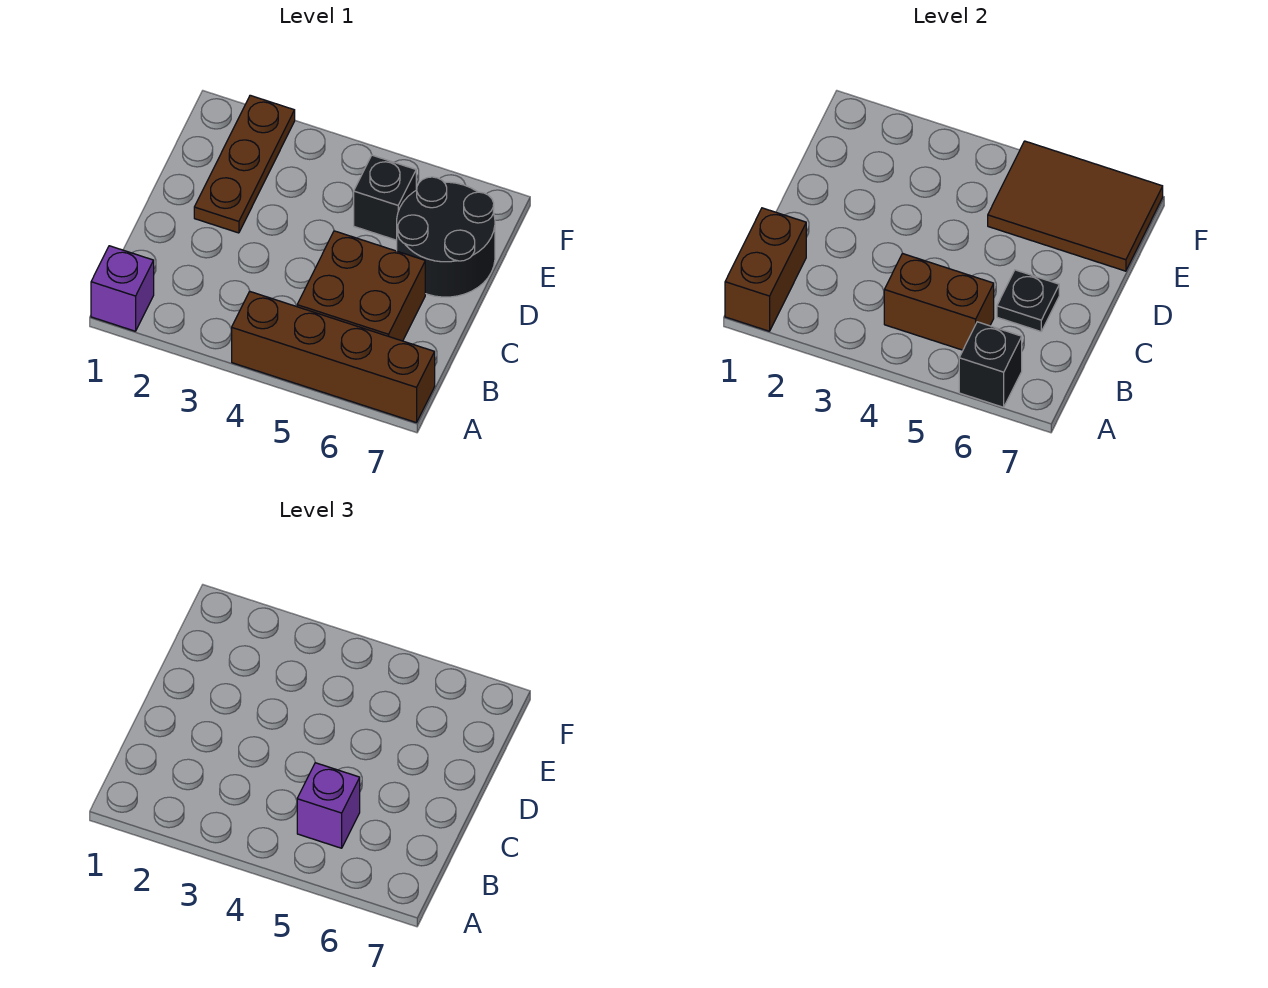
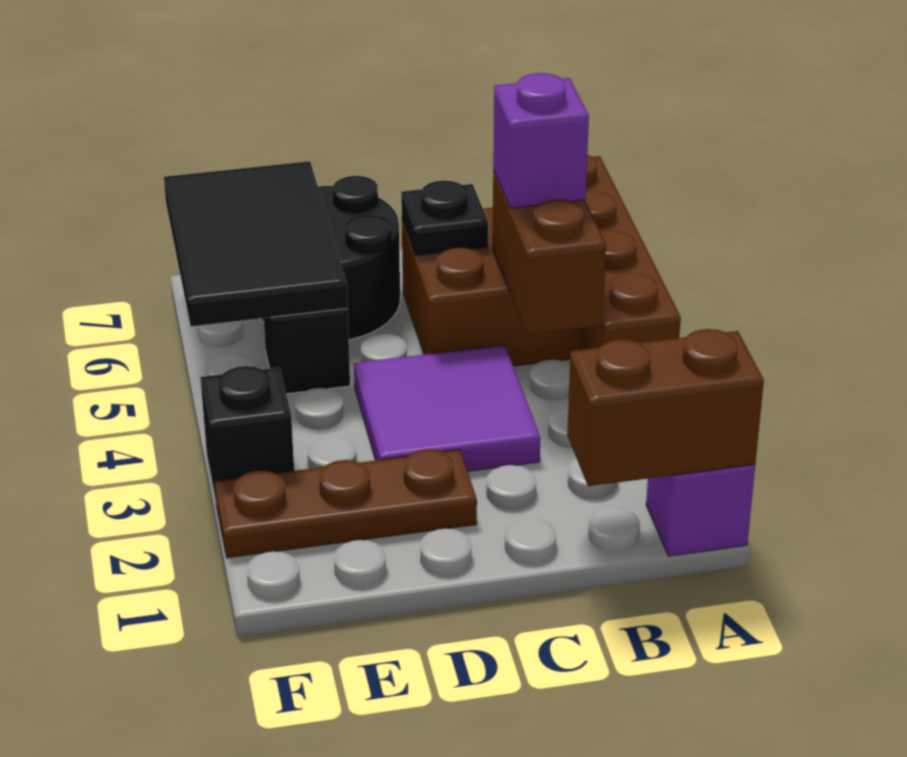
black brick A6 level 2 -> black brick F3 level 1
none -> purple tile C3:D4 level 1
brown tile E5:F7 level 2 -> black tile E5:F7 level 2

